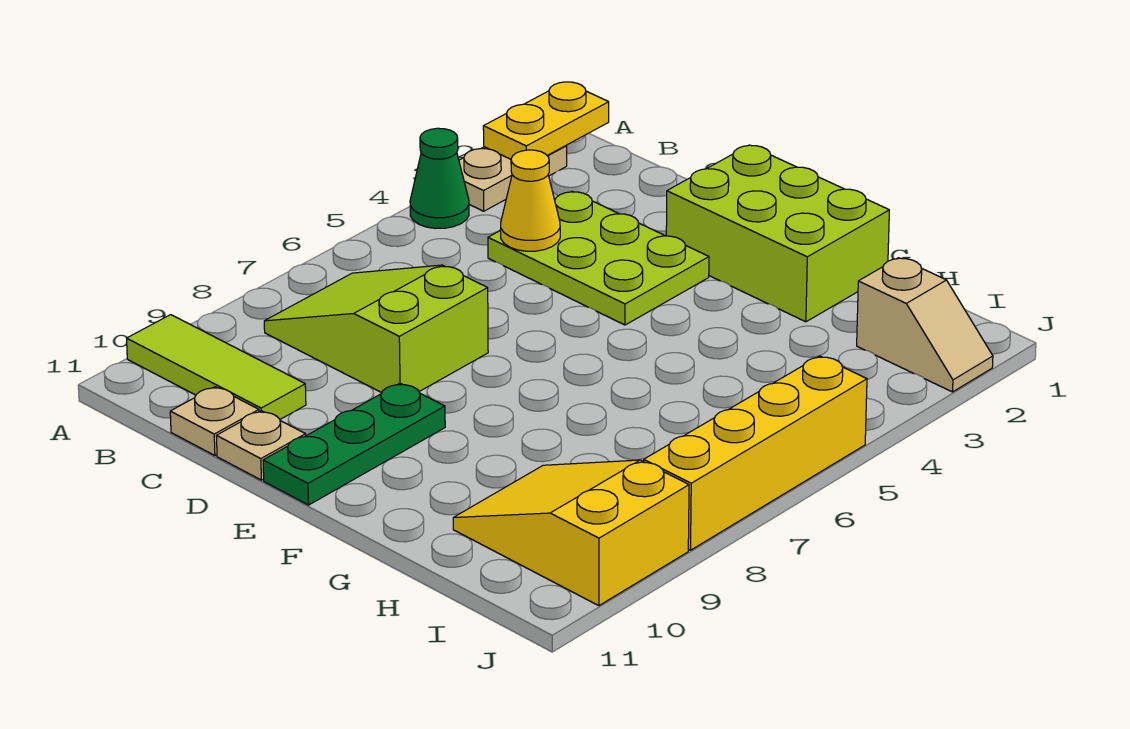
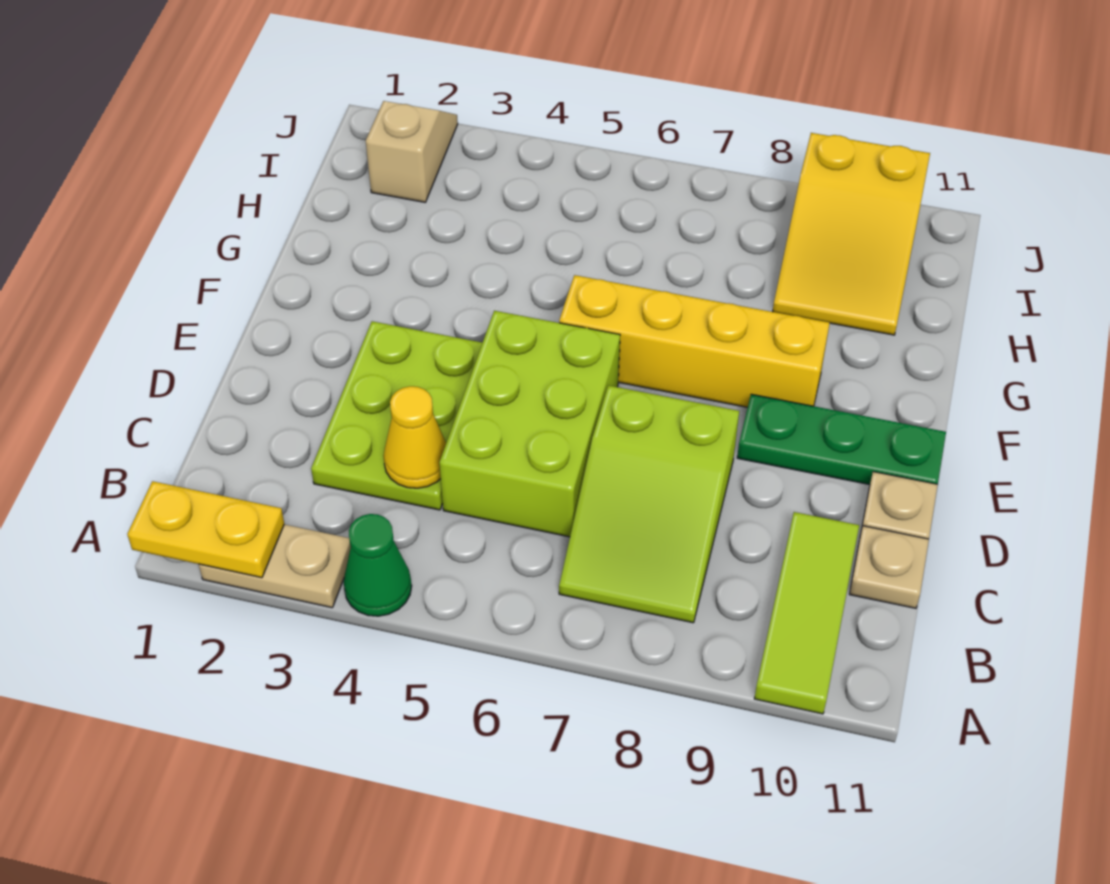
lime brick E1:G2 level 1 -> lime brick C5:E6 level 1
yellow brick J5:J8 level 1 -> yellow brick F6:F9 level 1

